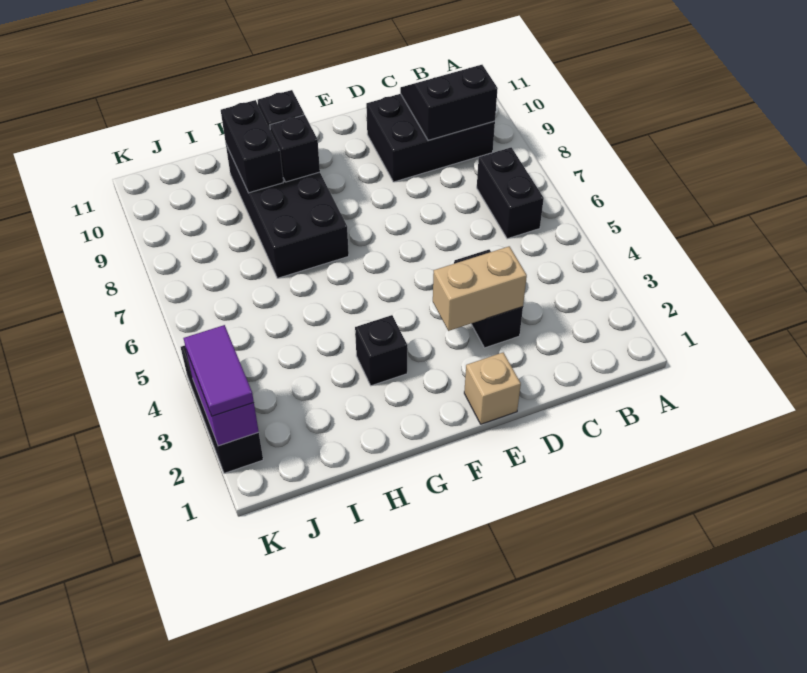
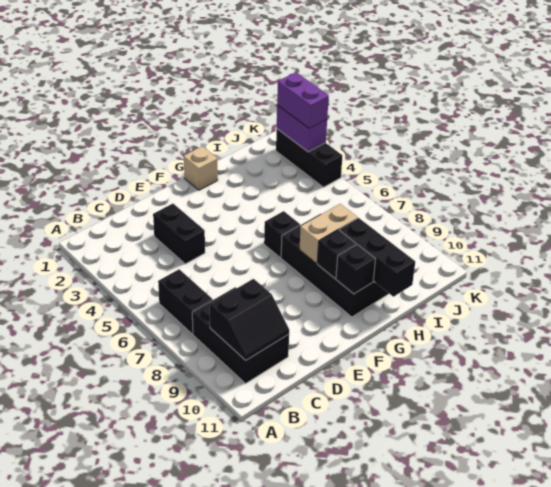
black brick B9:D10 level 1 -> black brick B8:C10 level 1
tan brick D3:E3 level 2 -> tan brick G8:H8 level 2
tan brick E1 level 1 -> tan brick G1 level 1
black brick G3 level 1 -> black brick G6 level 1
black brick H9:H10 level 2 -> black brick H9:H11 level 2
purple tile K2:K3 level 3 -> purple brick K2:K3 level 3

